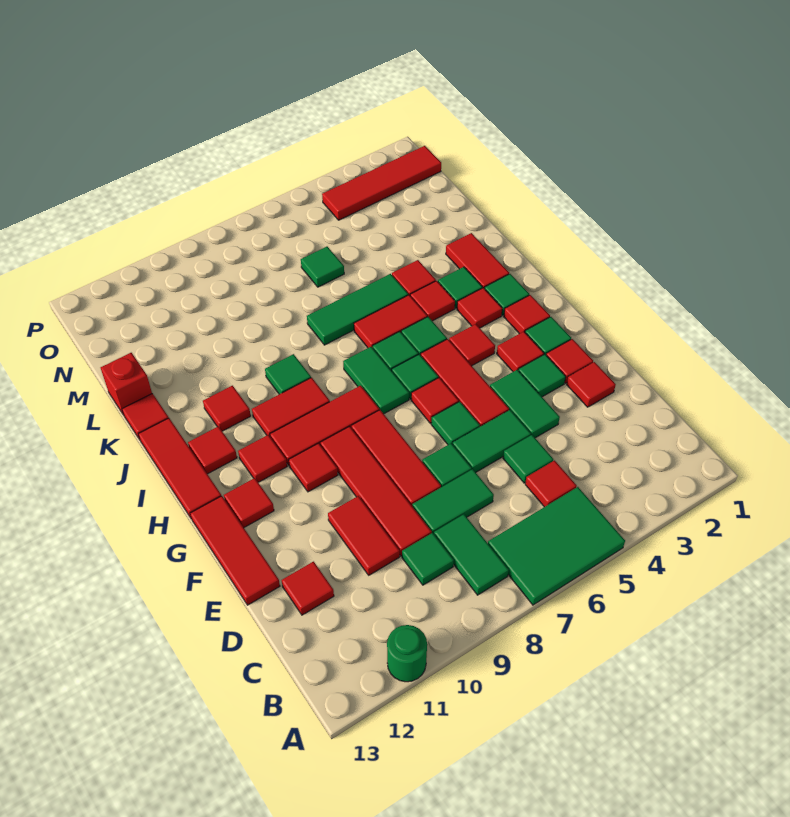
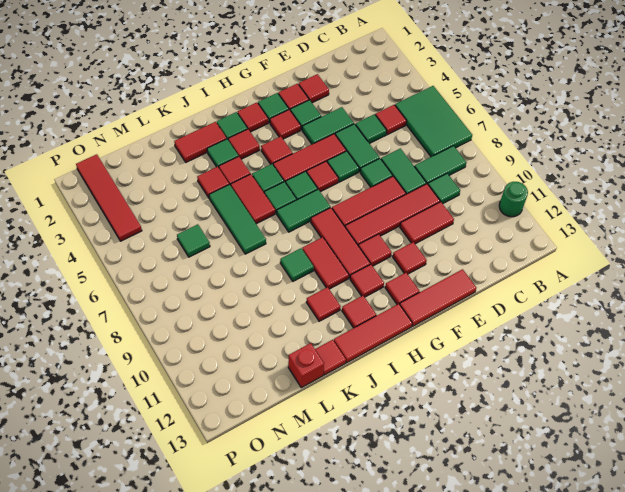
red tile D12 level 1 -> red tile F11 level 1

